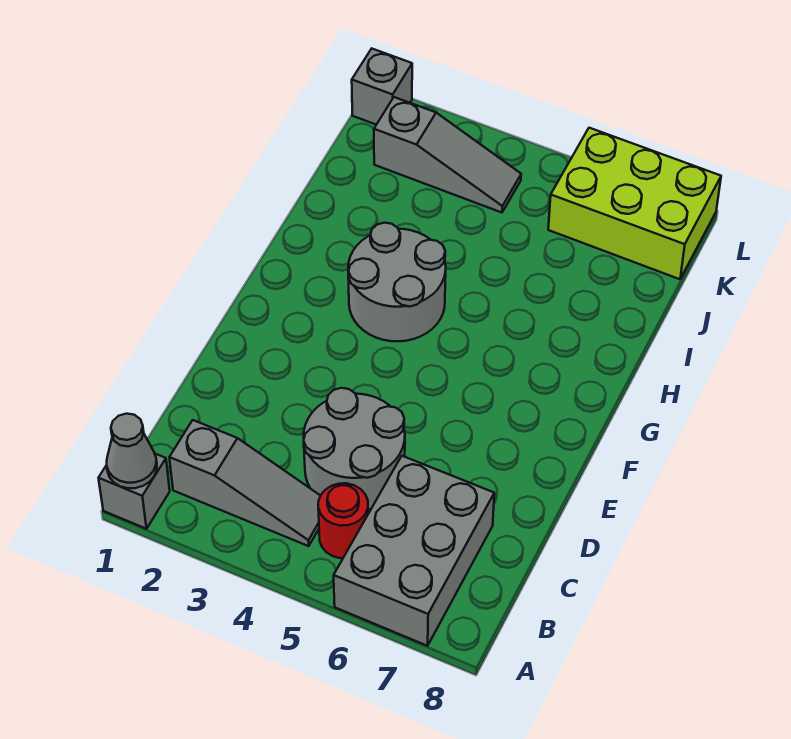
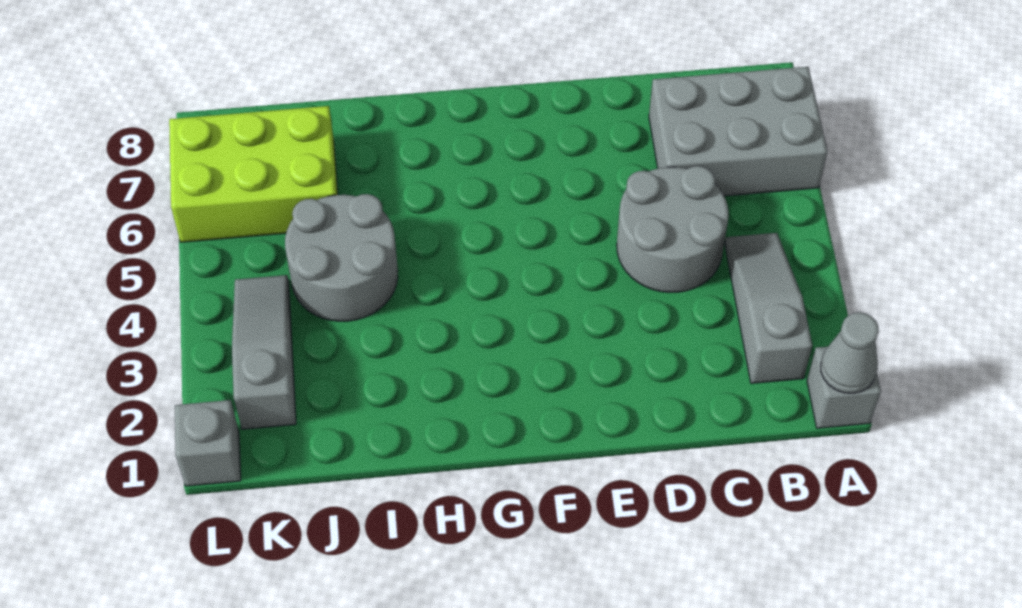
red round brick B5 level 1 -> none
grey round brick G3:H4 level 1 -> grey round brick I4:J5 level 1
lime brick K6:L8 level 1 -> lime brick J6:L7 level 1

